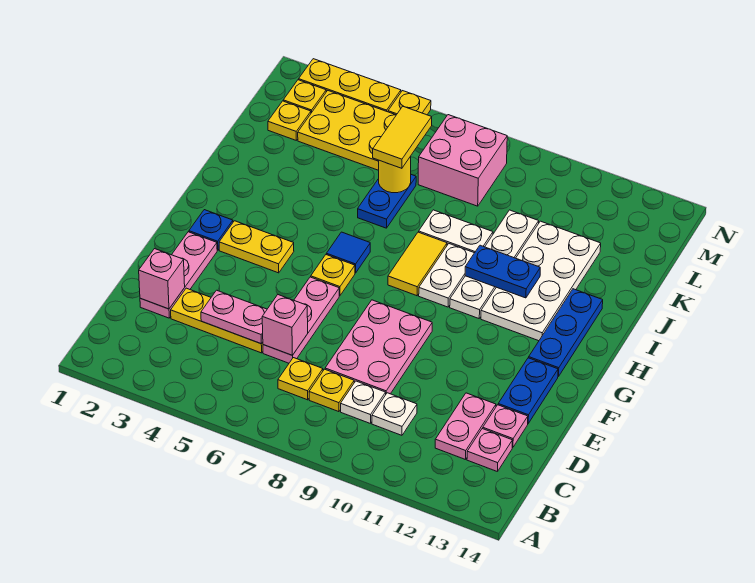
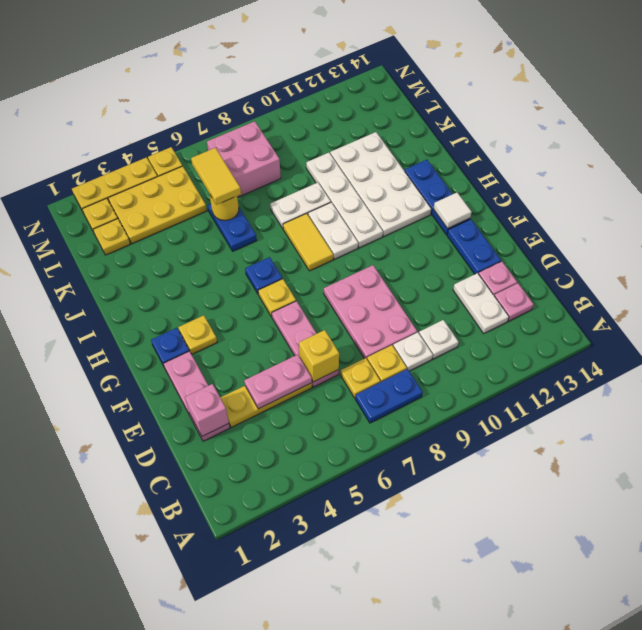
pink plate C12:D12 level 1 -> white plate C12:D12 level 1
pink brick D6 level 2 -> yellow brick D6 level 2
yellow plate G3:G4 level 1 -> yellow plate G3 level 1
none -> white tile G13 level 2
blue tile H6 level 1 -> blue plate H6 level 1
blue plate I10:I11 level 2 -> blue plate B7:B8 level 1

